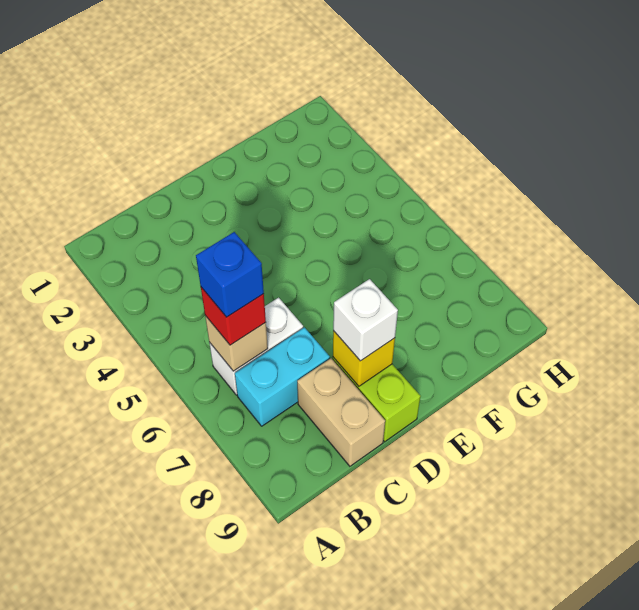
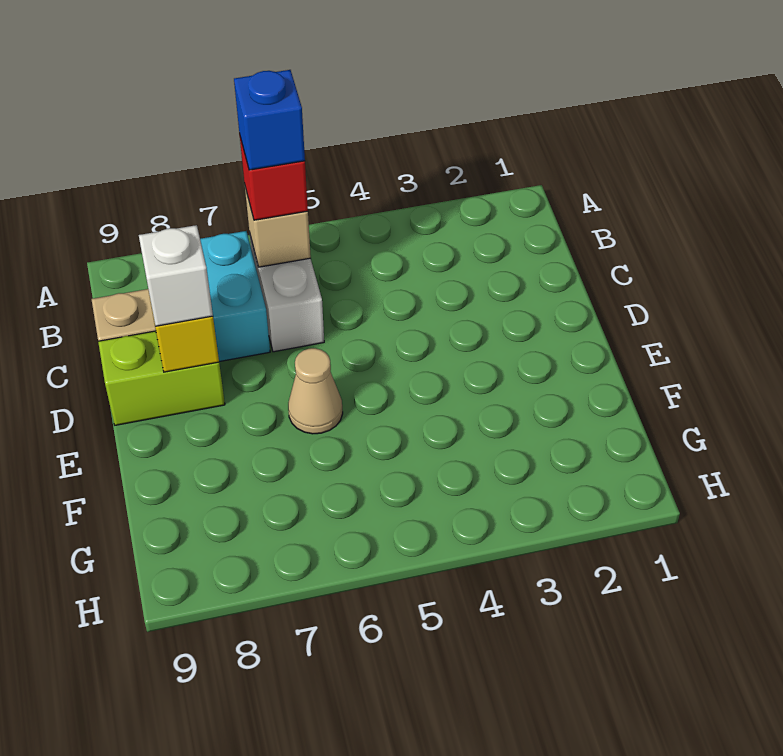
none -> tan cone E6 level 1

